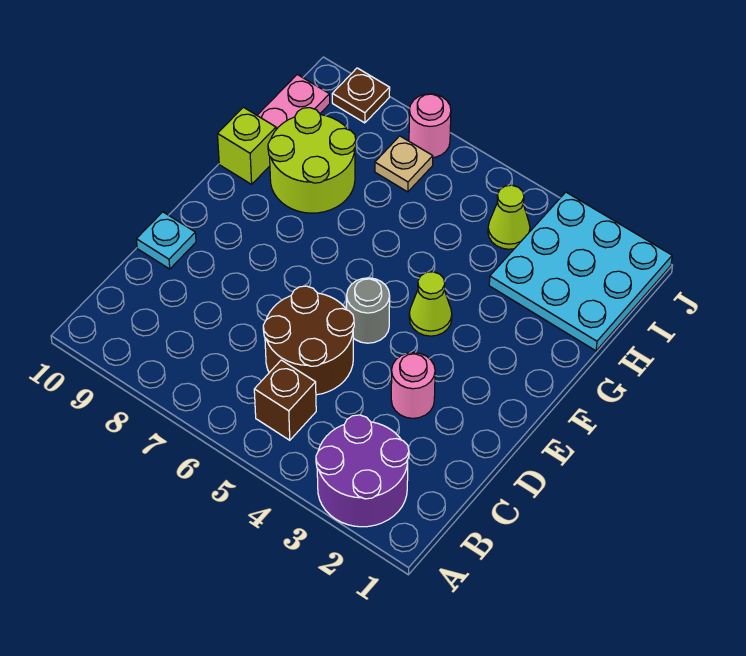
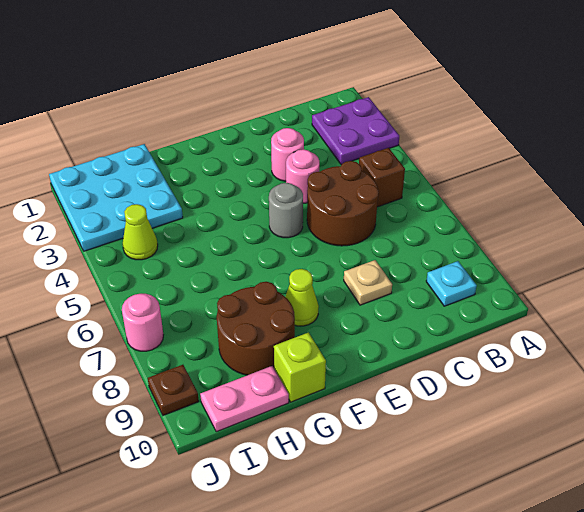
purple round brick A2:B3 level 1 -> purple plate A2:B3 level 1
none -> pink round brick D4 level 1
cyan plate D10 level 1 -> cyan plate B9 level 1
lime cone F4 level 1 -> lime cone F8 level 1
lime round brick G8:H9 level 1 -> brown round brick G8:H9 level 1
tan plate I7 level 1 -> tan plate D8 level 1

